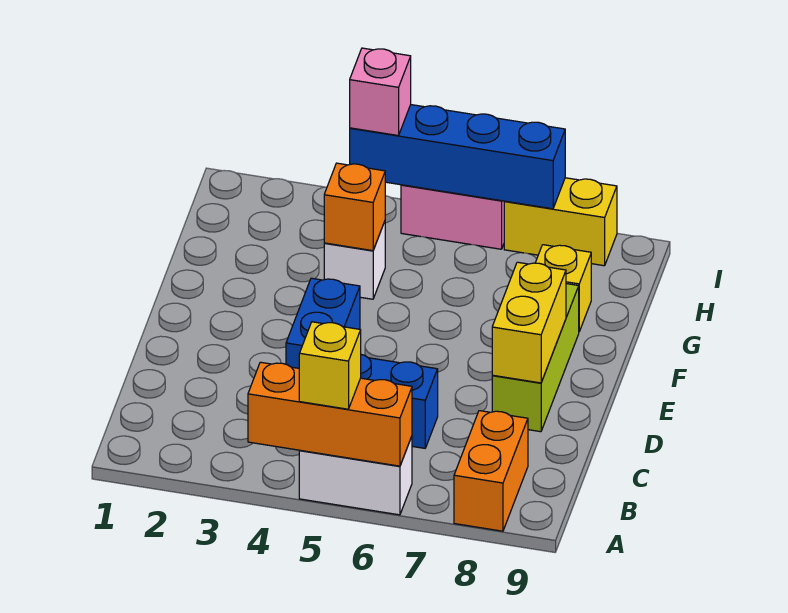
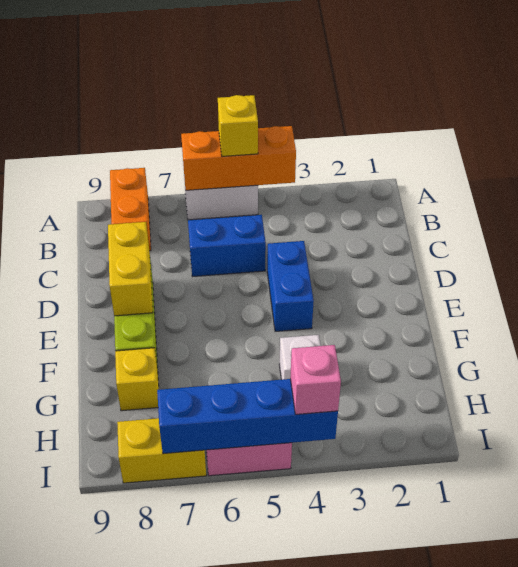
orange brick G4 level 2 -> none

